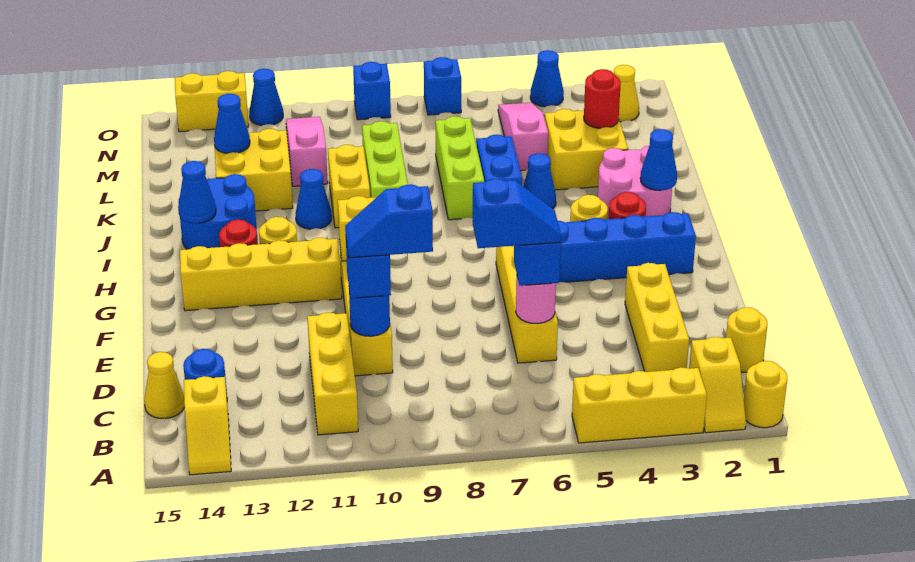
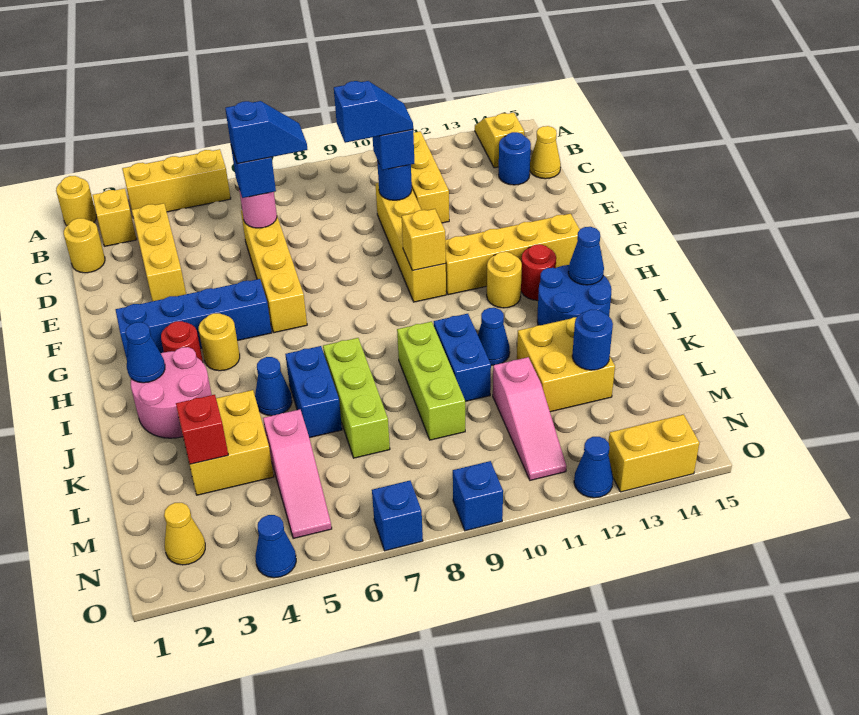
blue slope D6:D7 level 4 top 7 -> blue slope D6:D7 level 4 top 6
yellow brick J10:K10 level 1 -> blue brick J10:K10 level 1
red round brick L3 level 2 -> red brick L3 level 2
blue cone L13 level 2 -> blue round brick L13 level 2

